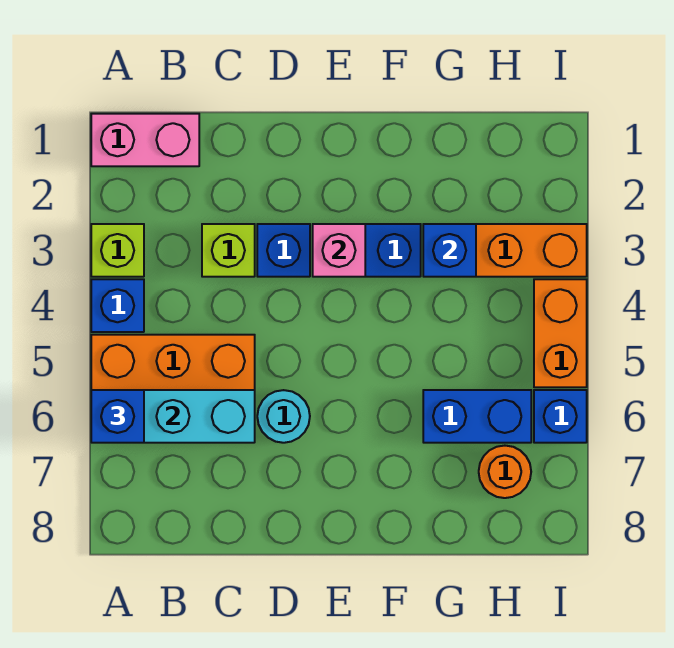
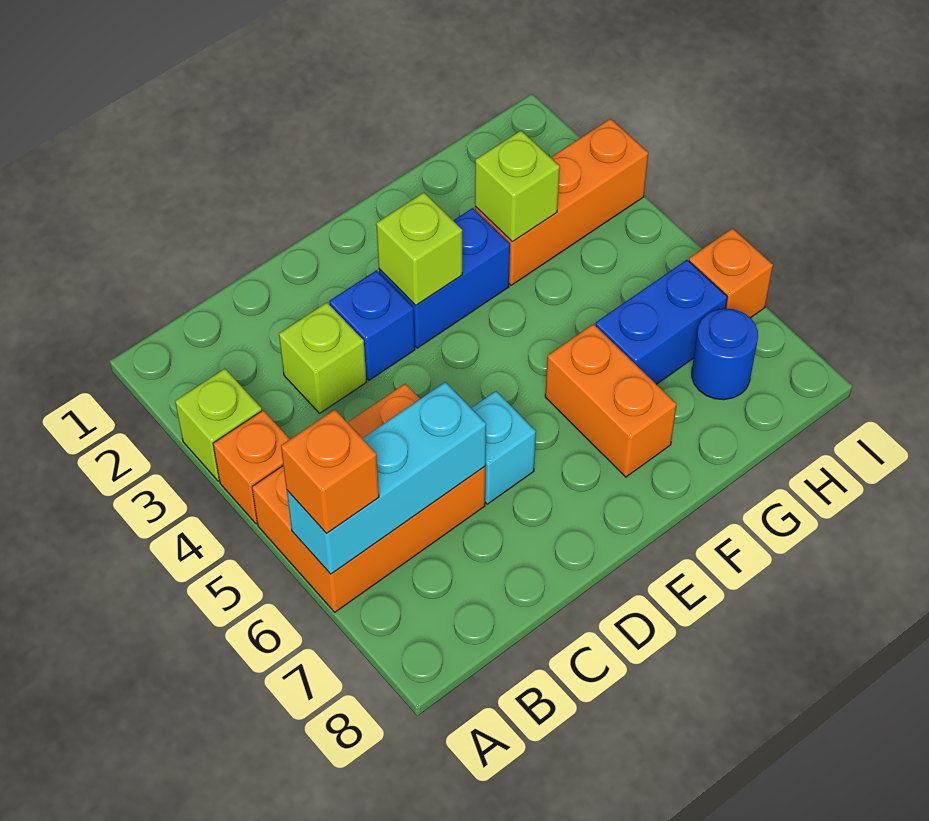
pink brick A1:B1 level 1 -> none
blue brick A4 level 1 -> orange brick A4 level 1
blue brick A6 level 3 -> orange brick A6 level 3
cyan round brick D6 level 1 -> cyan brick D6 level 1
pink brick E3 level 2 -> lime brick E3 level 2
blue brick G3 level 2 -> lime brick G3 level 2
orange round brick H7 level 1 -> blue round brick H7 level 1
orange brick I4:I5 level 1 -> orange brick F6:F7 level 1
blue brick I6 level 1 -> orange brick I6 level 1

